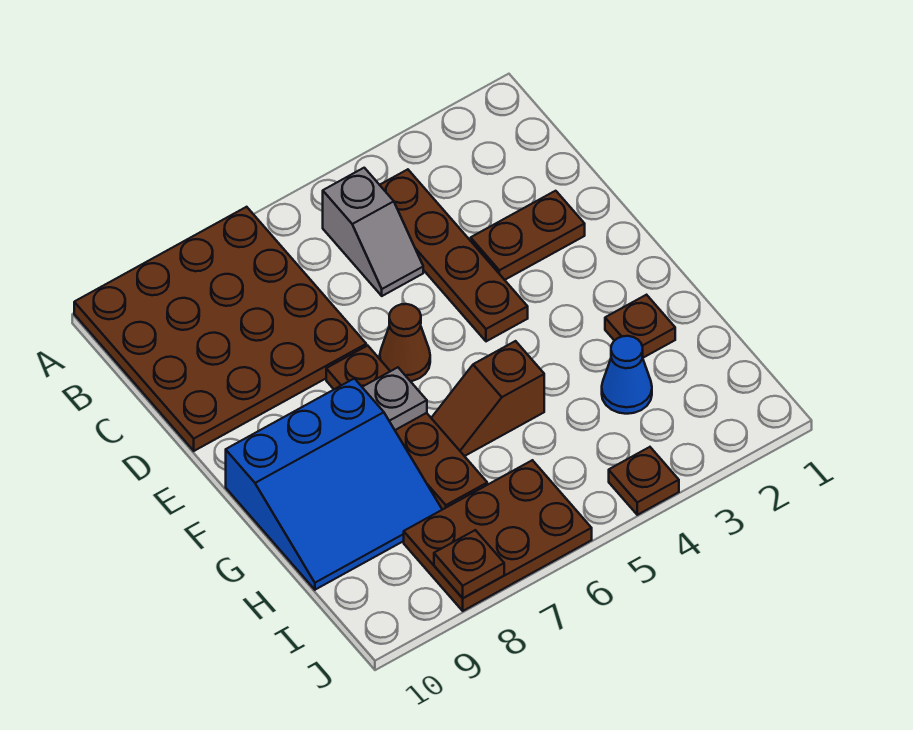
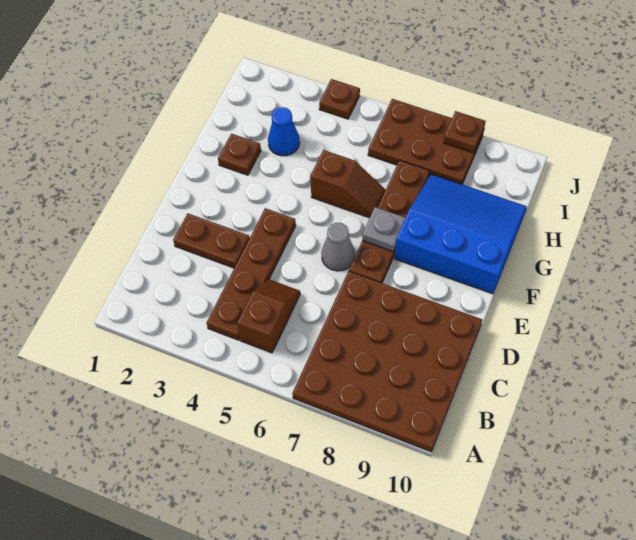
grey slope B5:C5 level 1 top B -> brown slope B5:C5 level 1 top B
brown cone E6 level 1 -> grey cone E6 level 1

